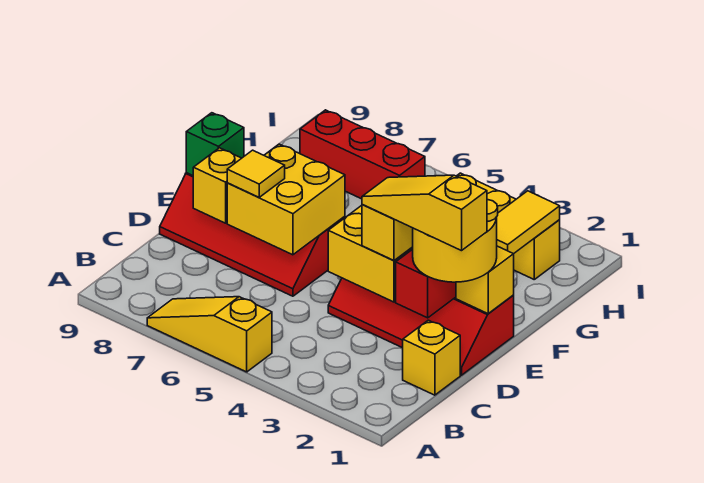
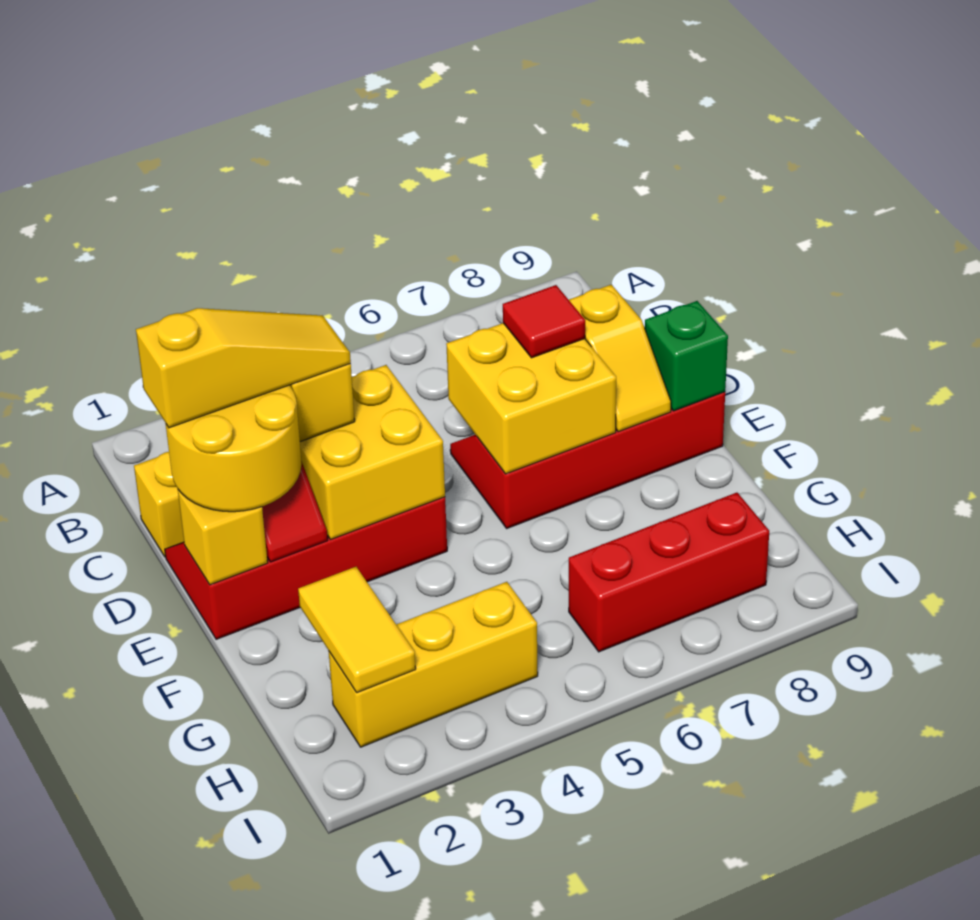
yellow slope A5:A7 level 1 top 5 -> none
yellow tile D7 level 3 -> red tile D7 level 3

